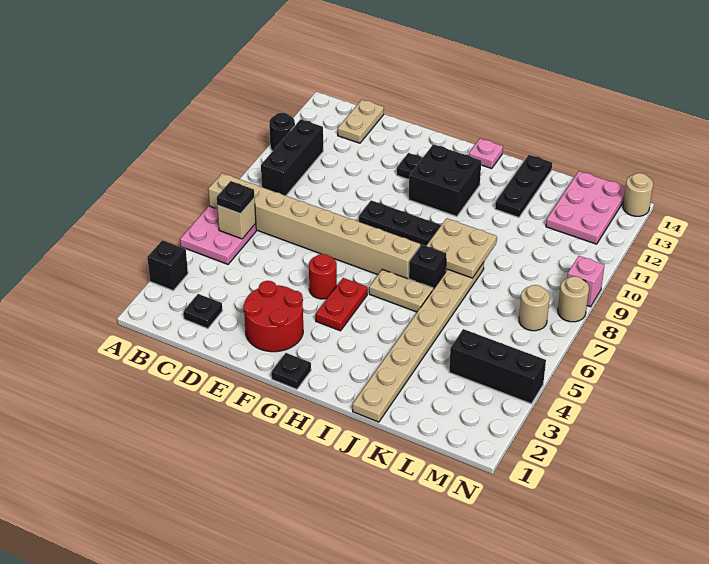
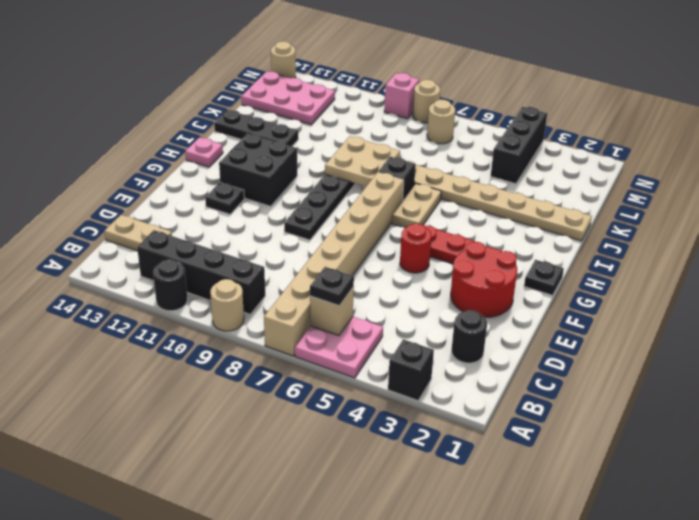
none -> tan round brick A9 level 1
black brick B9:B11 level 1 -> black brick B9:B12 level 1
black plate C2 level 1 -> black round brick C2 level 1

